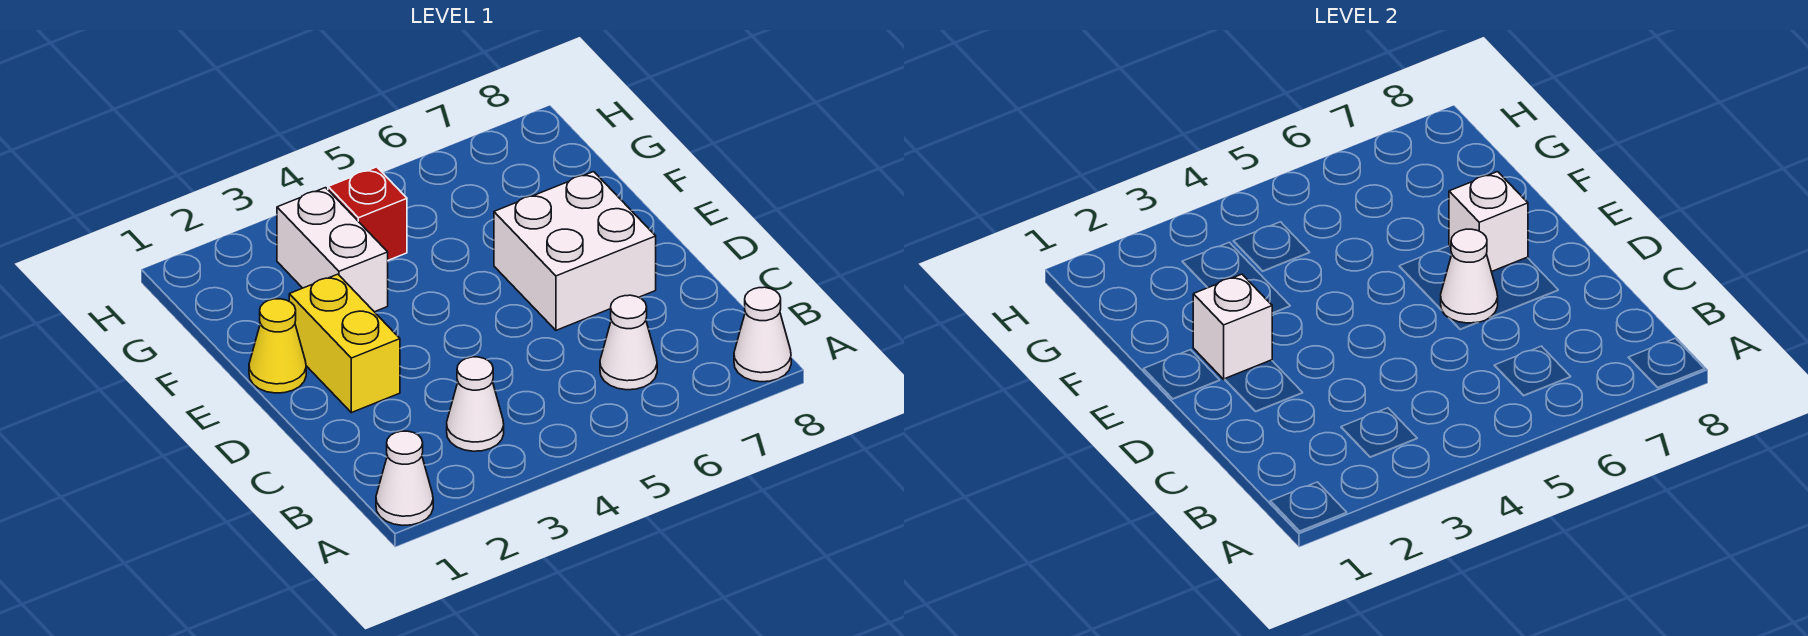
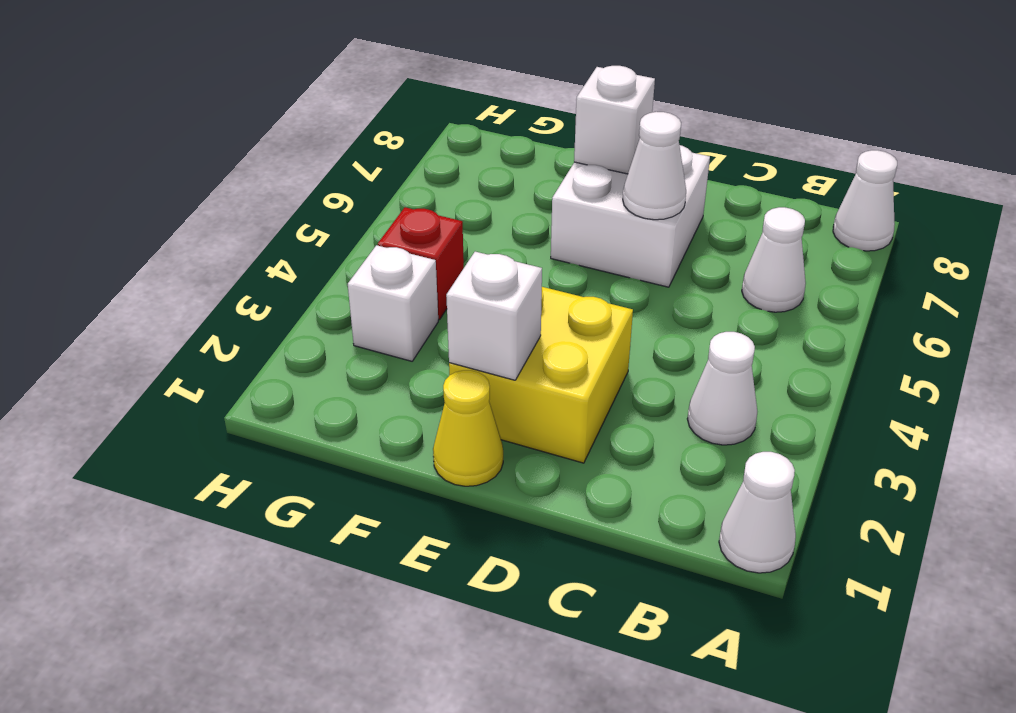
yellow brick D2:E2 level 1 -> yellow brick D2:E3 level 1
white brick F3:G3 level 1 -> white brick G3 level 1

